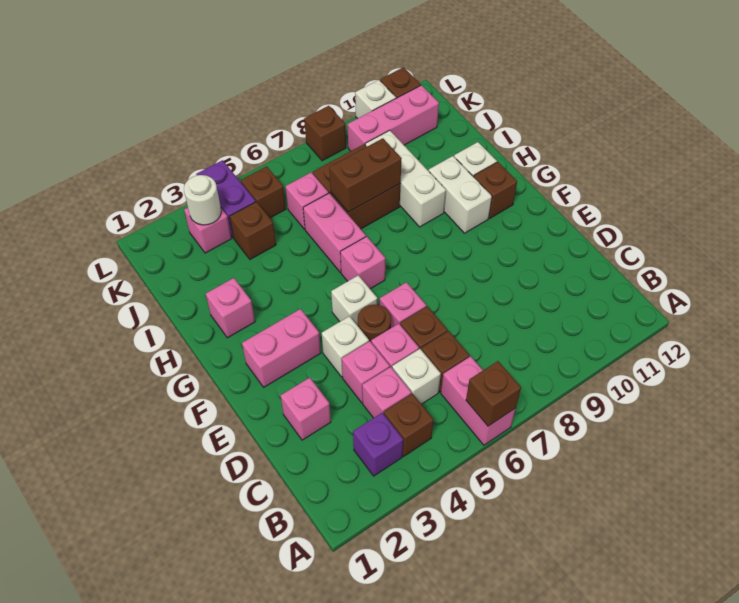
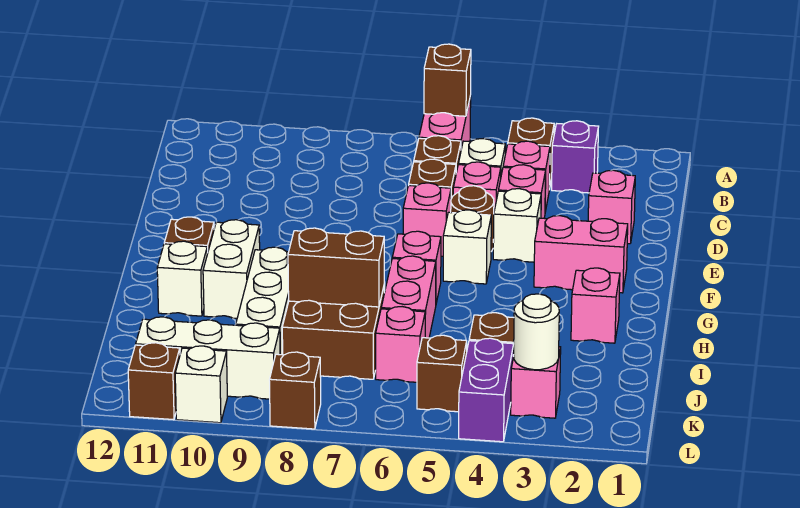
pink brick K9:K11 level 1 -> white brick K9:K11 level 1

